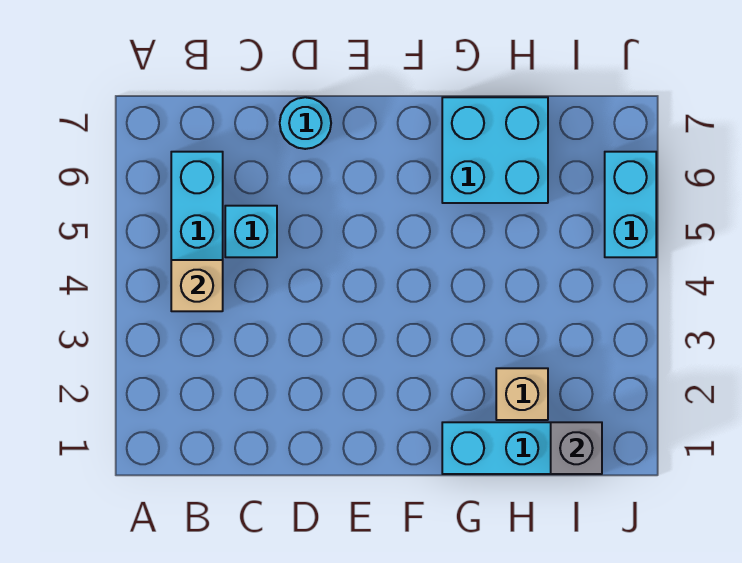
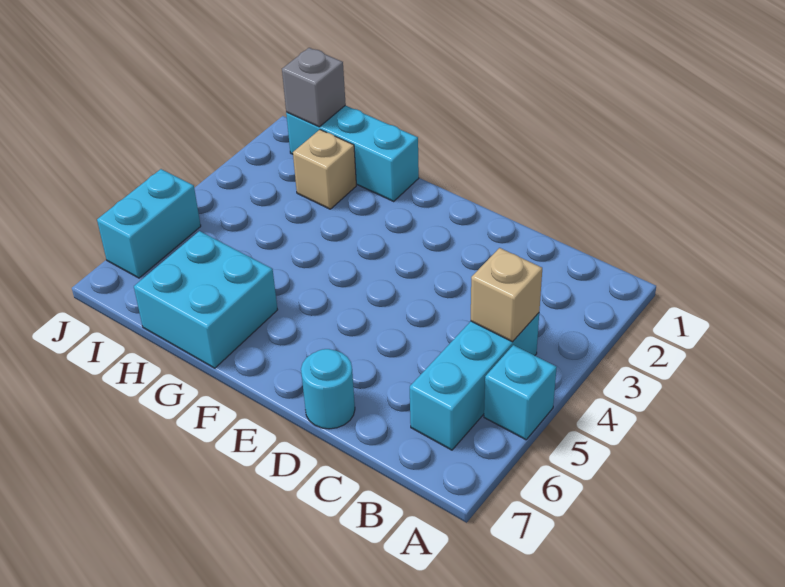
cyan brick C5 level 1 -> cyan brick A5 level 1

